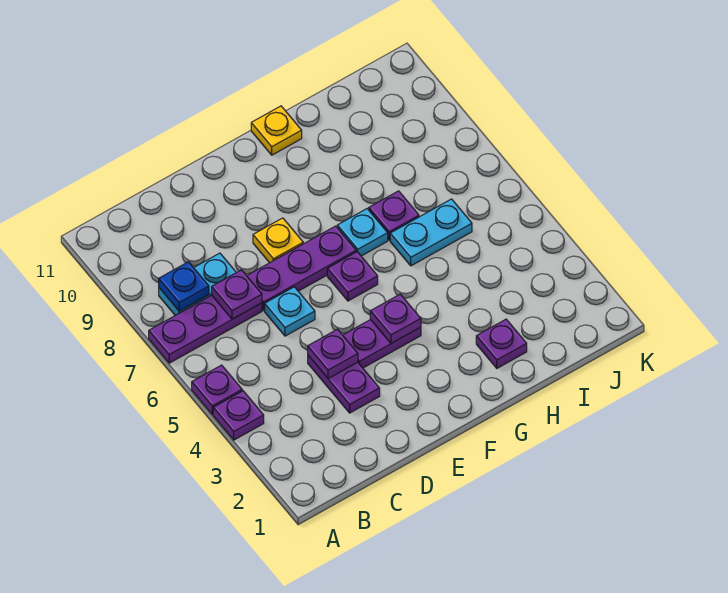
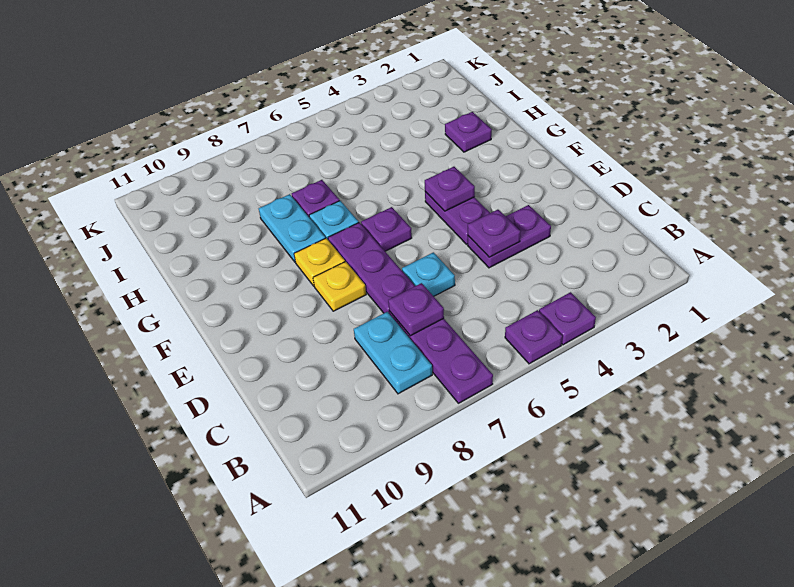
blue plate B8 level 2 -> none
yellow plate G11 level 1 -> yellow plate F8 level 1
cyan plate H6:I6 level 1 -> cyan plate G8:H8 level 1

